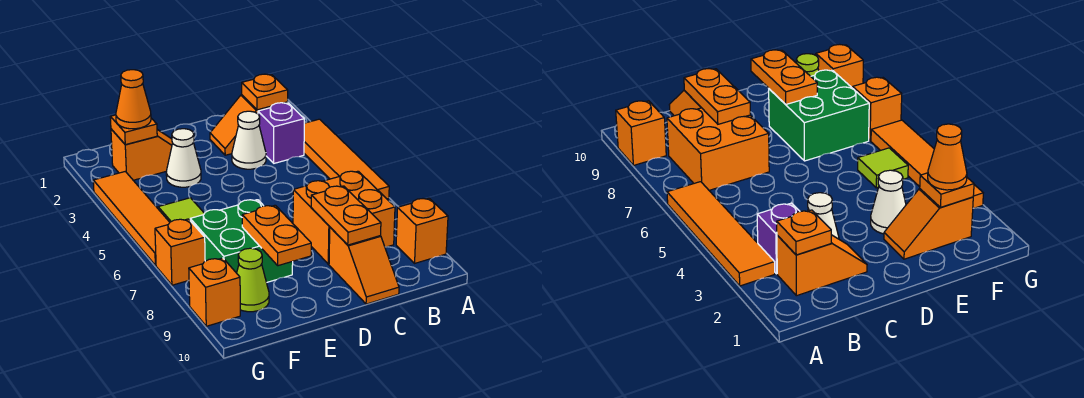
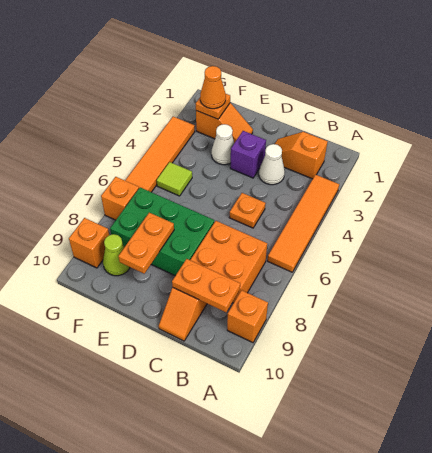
orange plate B2 level 2 -> orange plate C5 level 1
purple brick B3 level 1 -> purple brick D3 level 1
orange plate C8:C9 level 2 -> orange plate B9:C9 level 2
green brick E7:F8 level 1 -> green brick D7:F8 level 1

